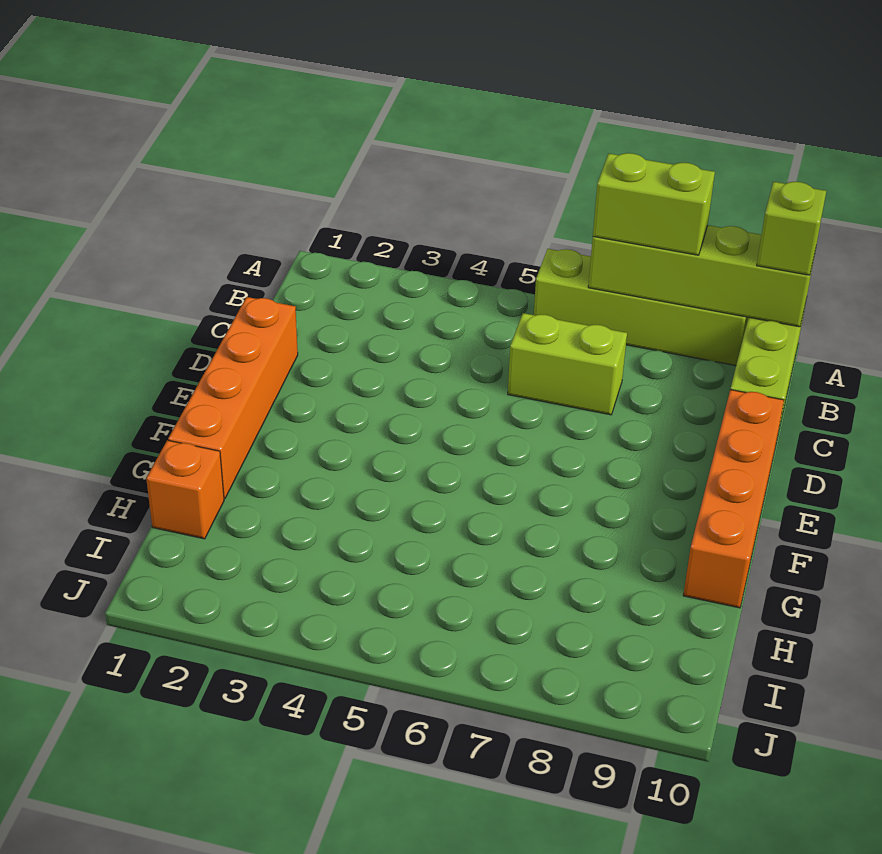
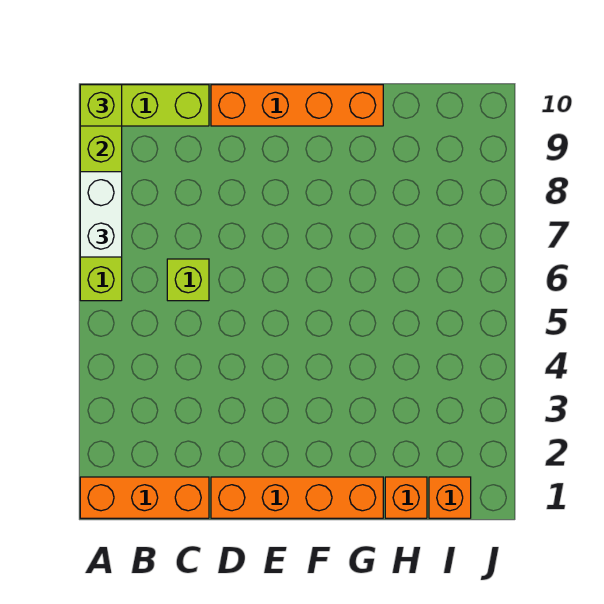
none -> orange brick A1:C1 level 1
lime brick A7:A8 level 3 -> white brick A7:A8 level 3
lime brick C6:C7 level 1 -> lime brick C6 level 1
none -> orange brick I1 level 1

